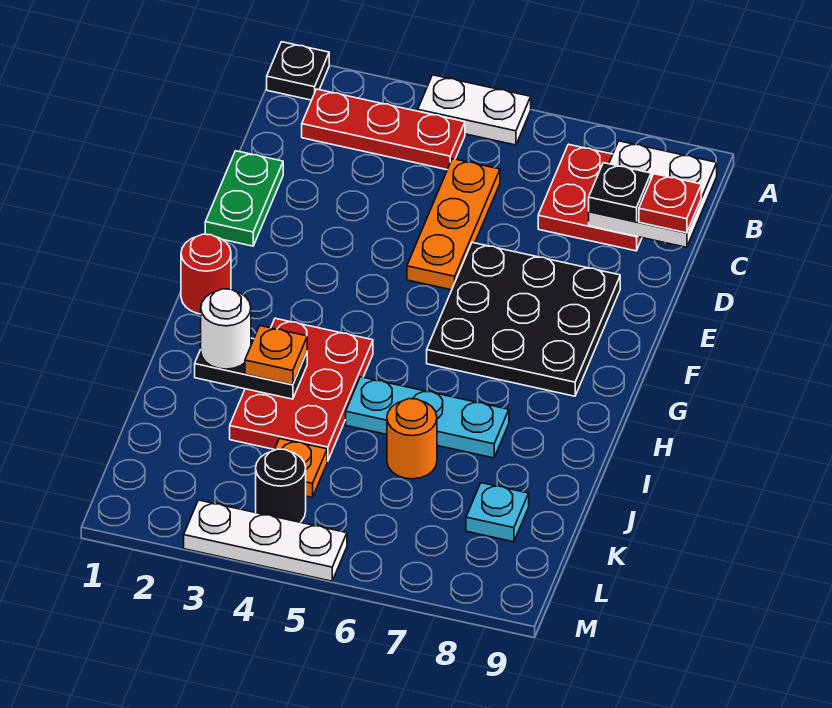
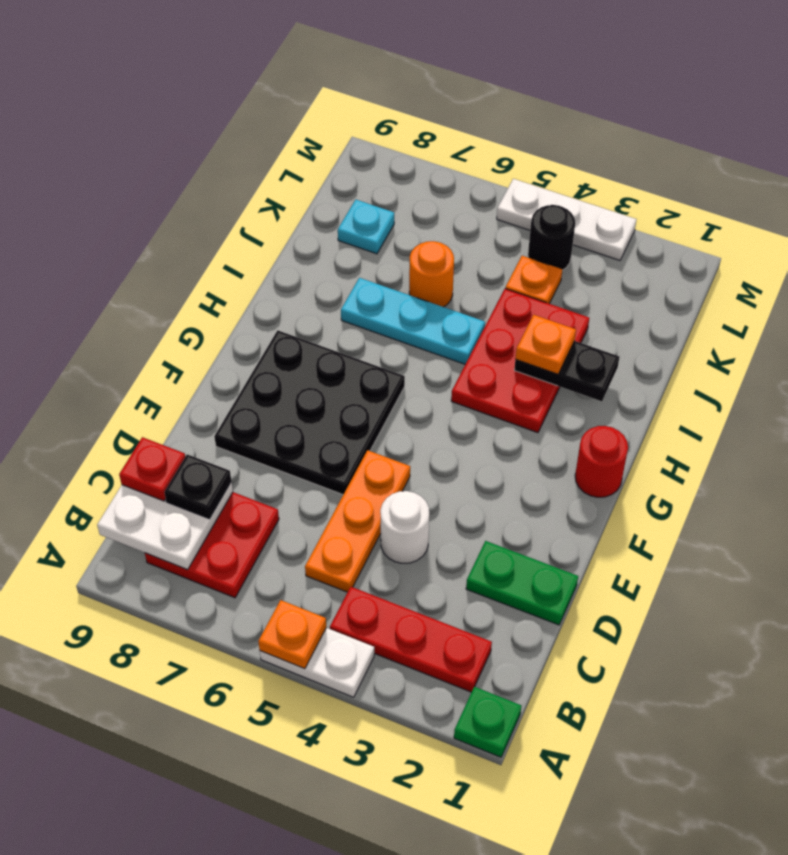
black plate A1 level 1 -> green plate A1 level 1
none -> orange plate A5 level 2
green plate D1:E1 level 1 -> green plate D1:D2 level 1
white round brick I2 level 3 -> white round brick D4 level 1

